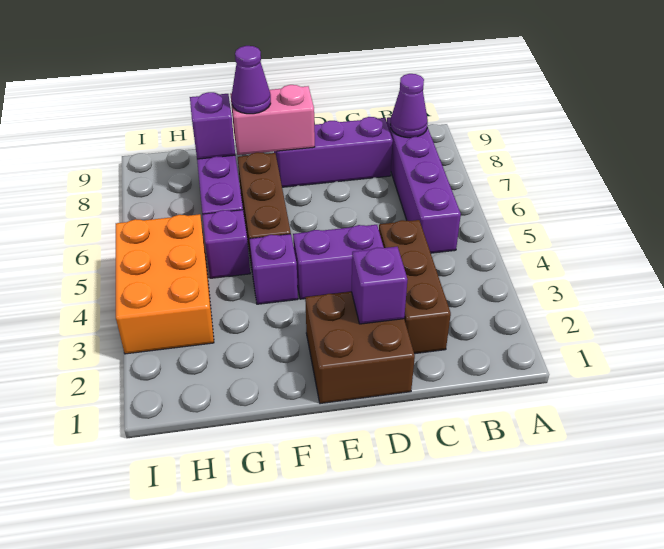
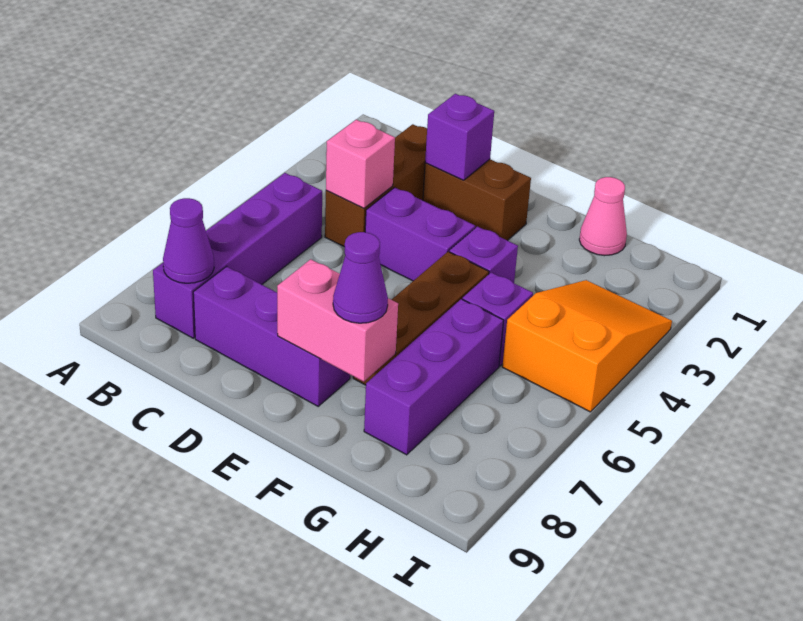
none -> pink brick C4 level 2
brown brick D1:E2 level 1 -> brown brick D2:E2 level 1
none -> pink cone G1 level 1
purple brick G8 level 2 -> none
orange brick H3:I5 level 1 -> orange slope H3:I5 level 1 top 5

